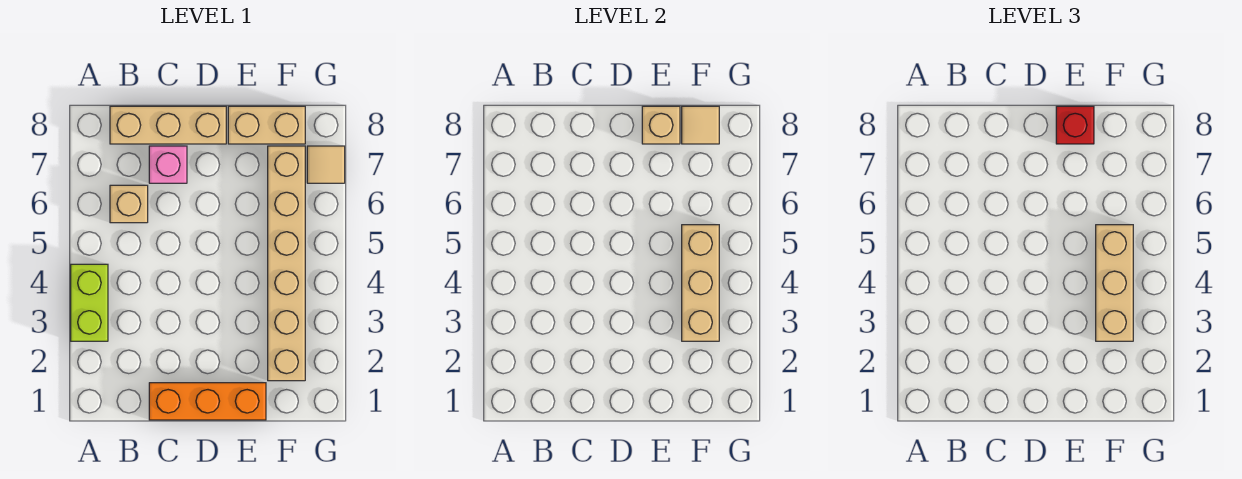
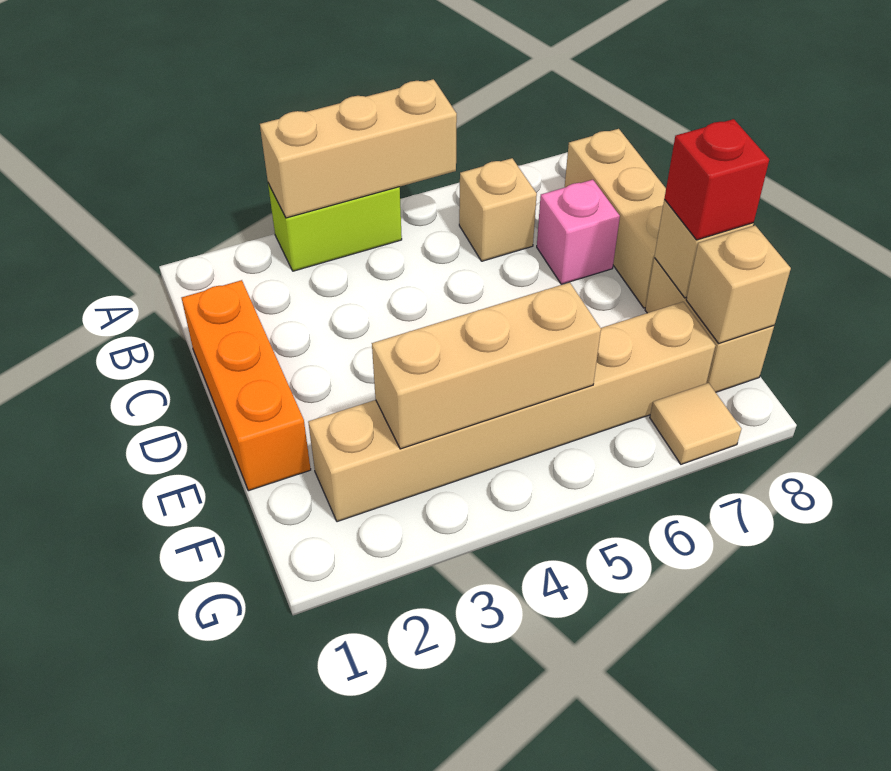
tan brick F3:F5 level 3 -> tan brick A3:A5 level 2
tan tile F8 level 2 -> tan brick F8 level 2

